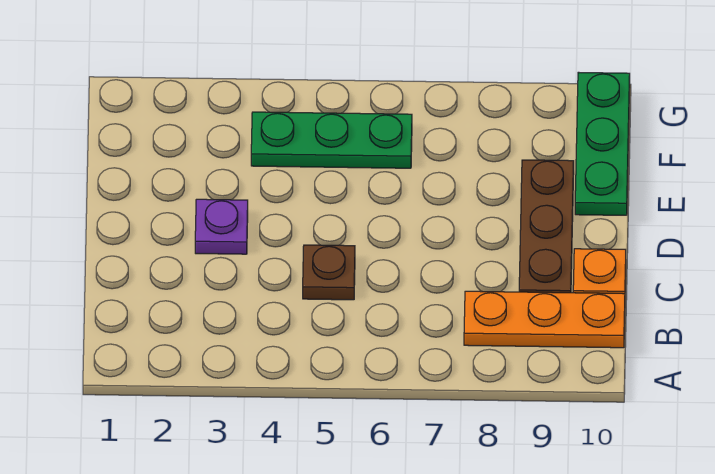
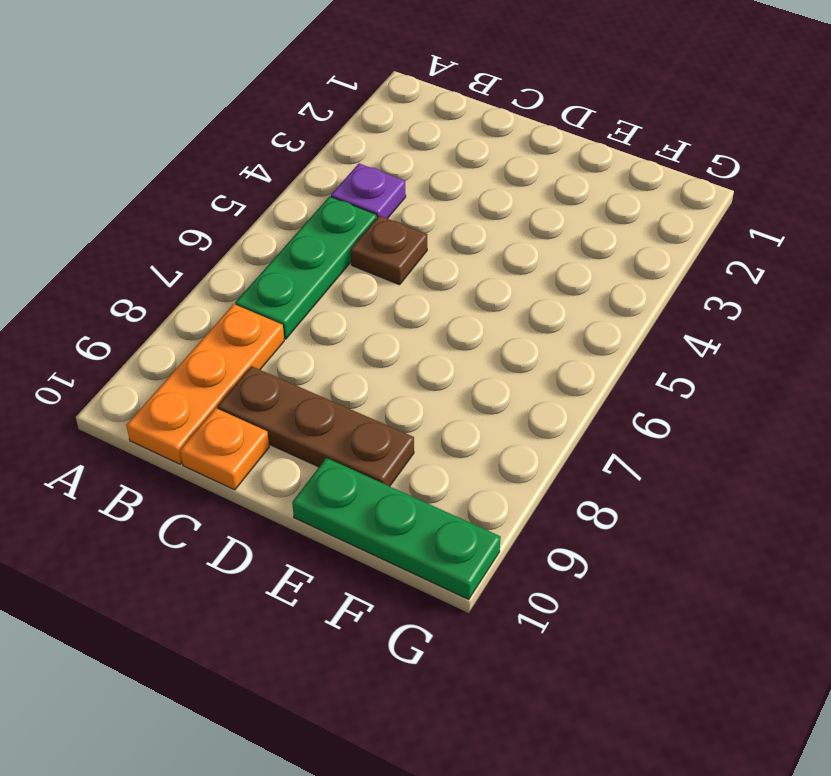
purple plate D3 level 1 -> purple plate B4 level 1
green plate F4:F6 level 1 -> green plate B5:B7 level 1

